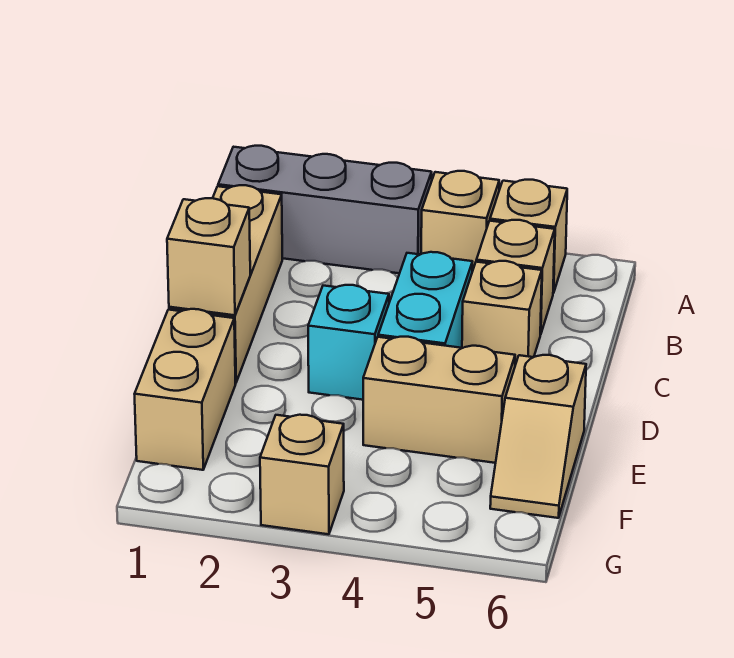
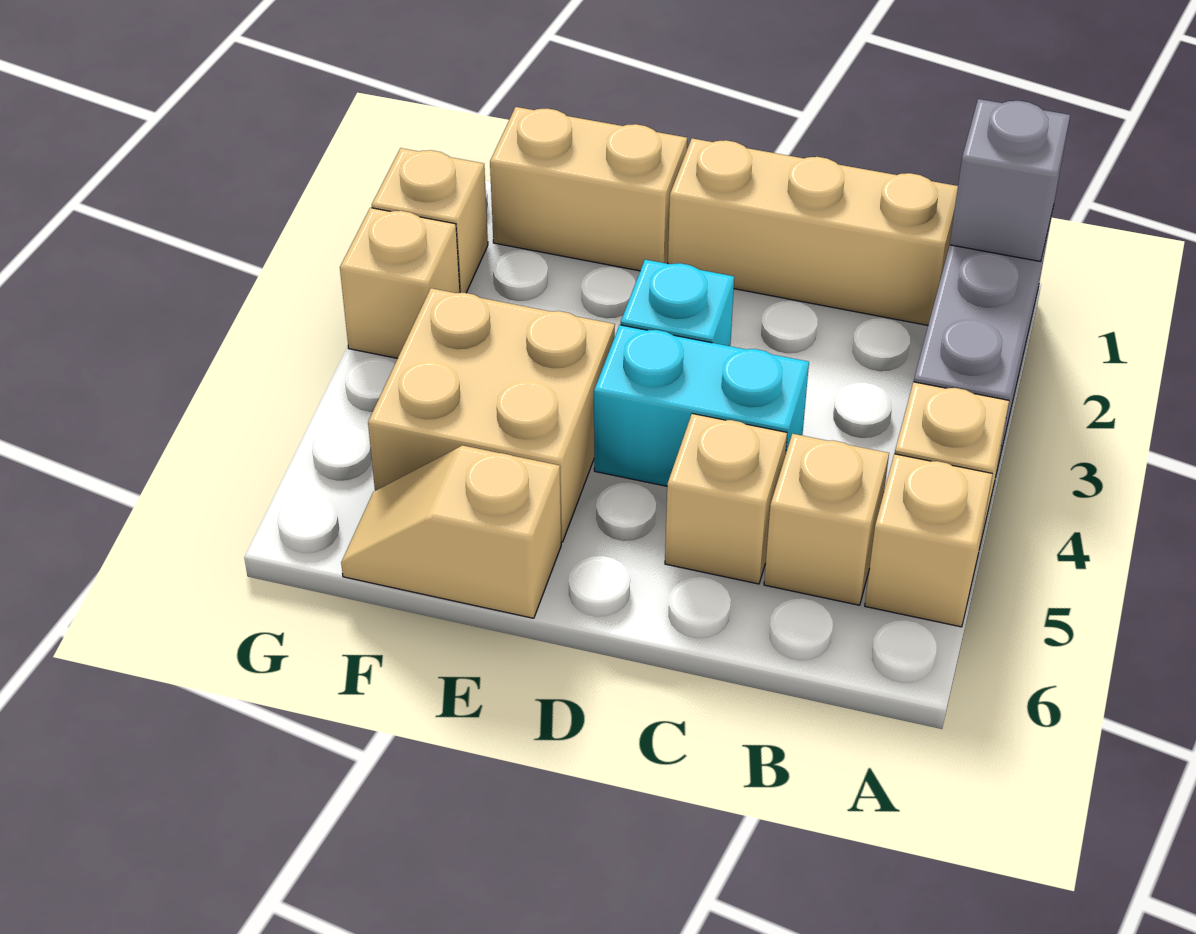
none -> grey brick A1 level 2
tan brick D1 level 2 -> tan brick G2 level 1
tan brick E4:E5 level 1 -> tan brick E4:F5 level 1

